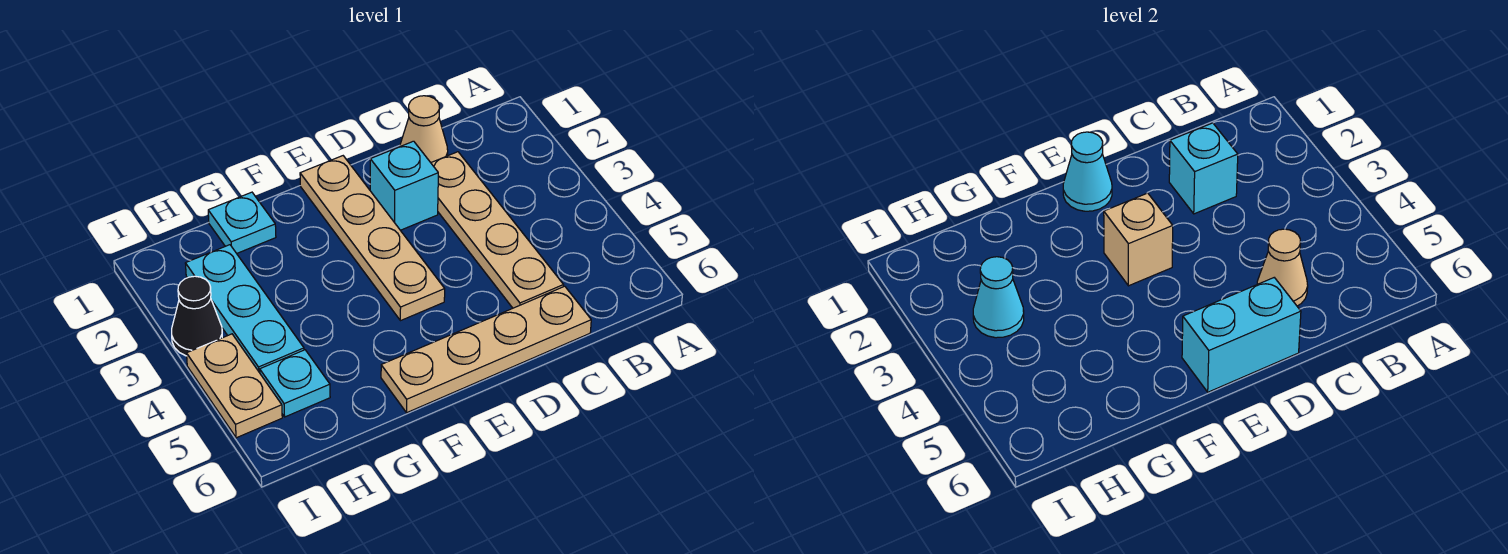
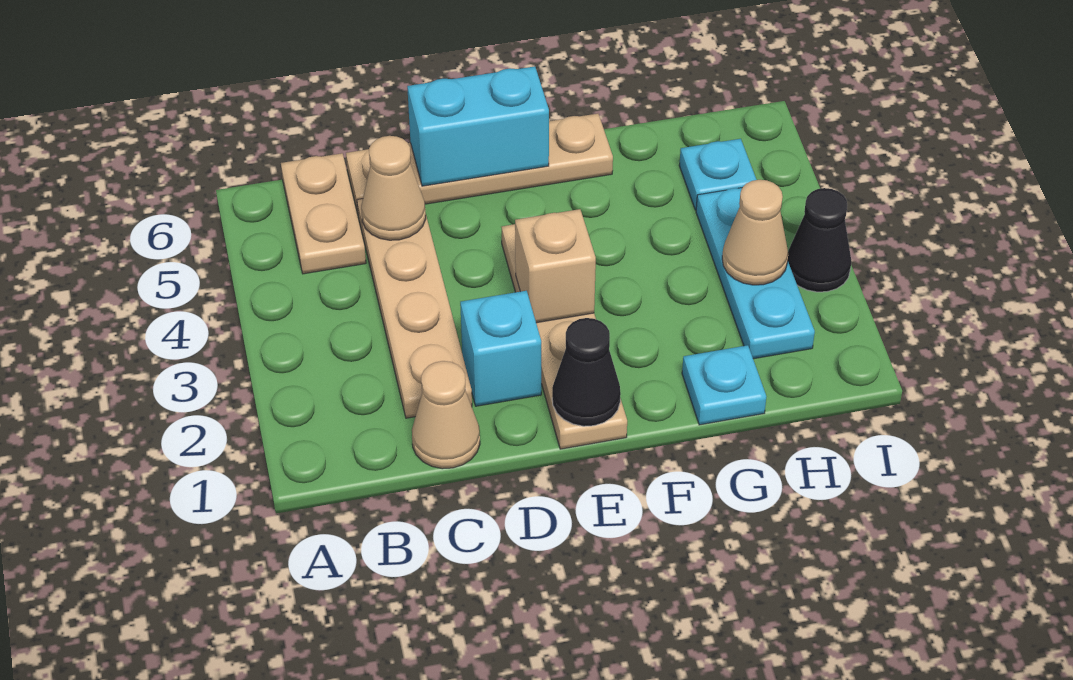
cyan brick C2 level 2 -> none
cyan cone E1 level 2 -> black cone E1 level 2
cyan cone H3 level 2 -> tan cone H3 level 2
tan plate I4:I5 level 1 -> tan plate B5:B6 level 1

